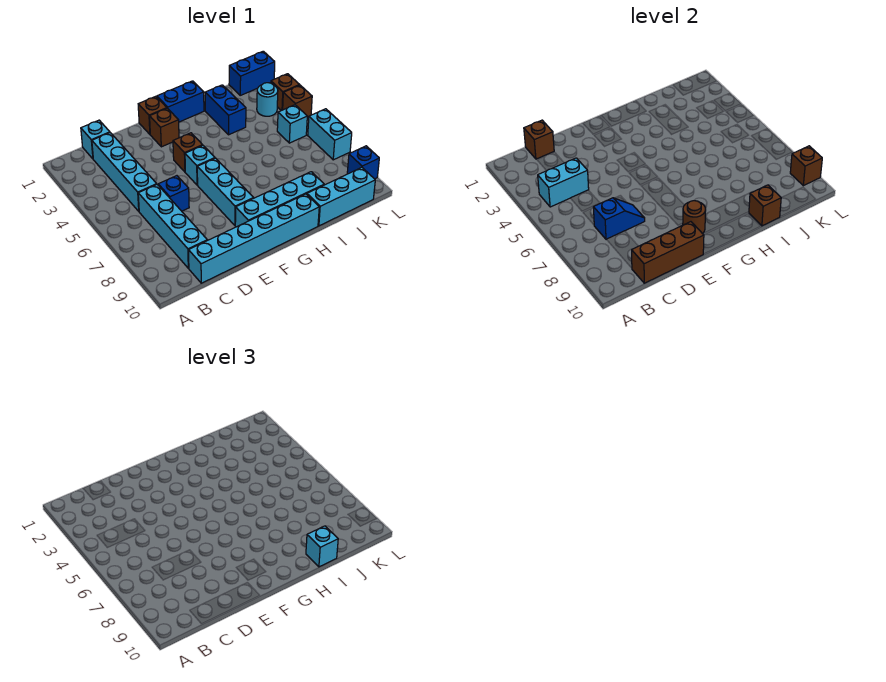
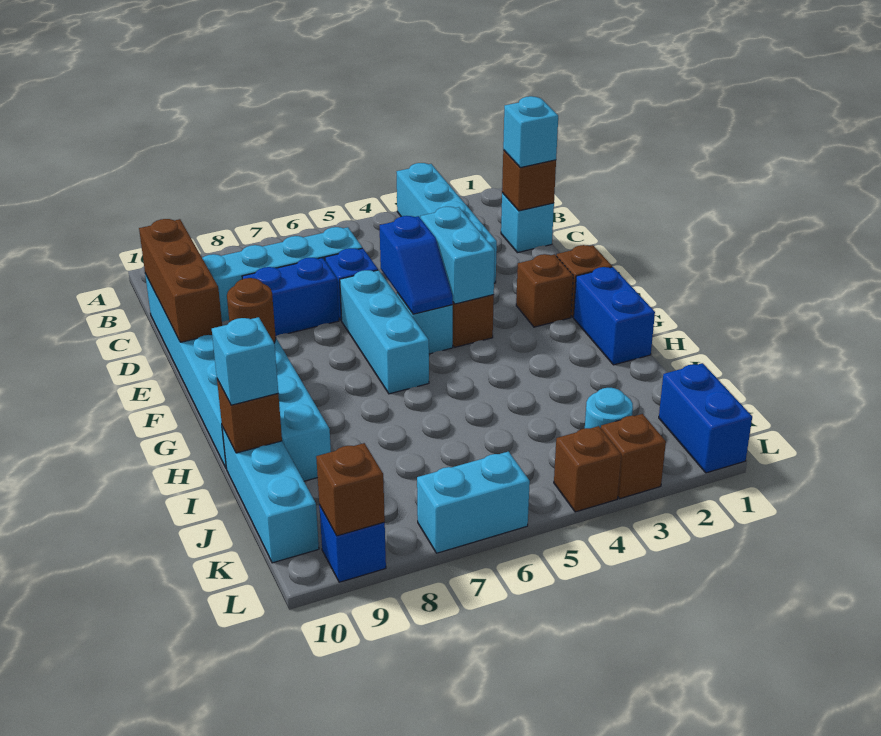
cyan brick B4:C4 level 2 -> cyan brick E4:F4 level 2
cyan brick C2:C5 level 1 -> cyan brick A3:D3 level 1
blue slope C7:D7 level 2 top C -> blue slope E5:F5 level 2 top E
cyan brick F6:F8 level 1 -> cyan brick E6:G6 level 1
blue brick I2:I3 level 1 -> blue brick D7:D8 level 1
cyan brick K5 level 1 -> cyan brick C1 level 3

